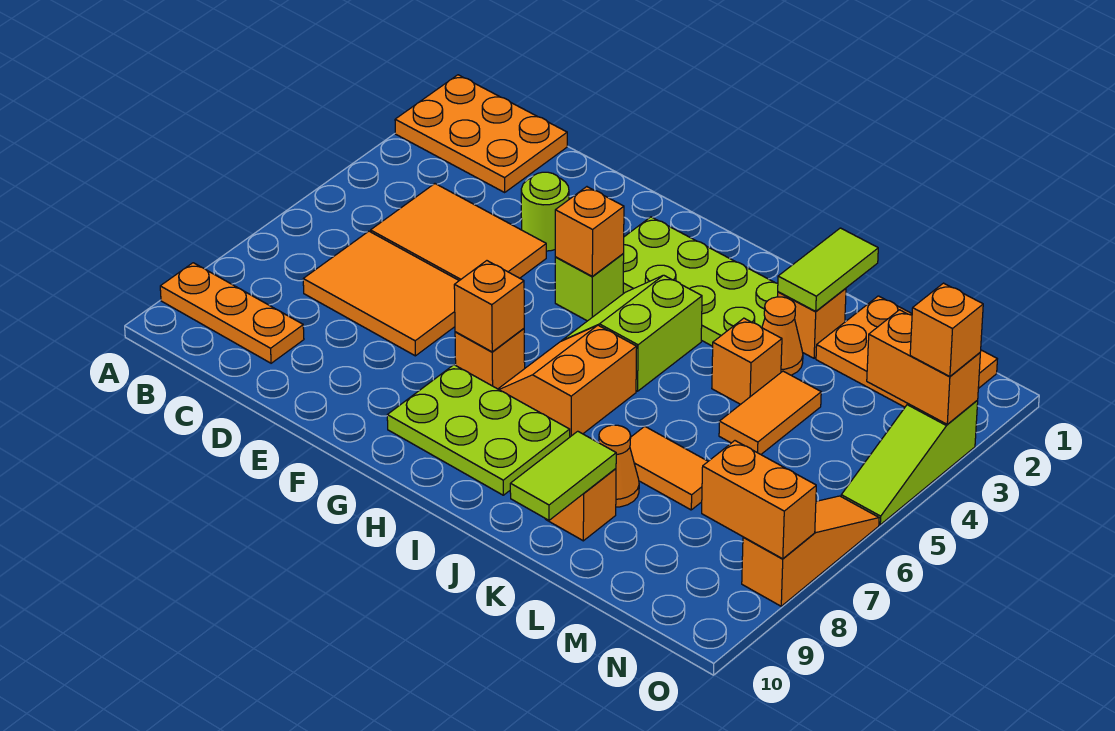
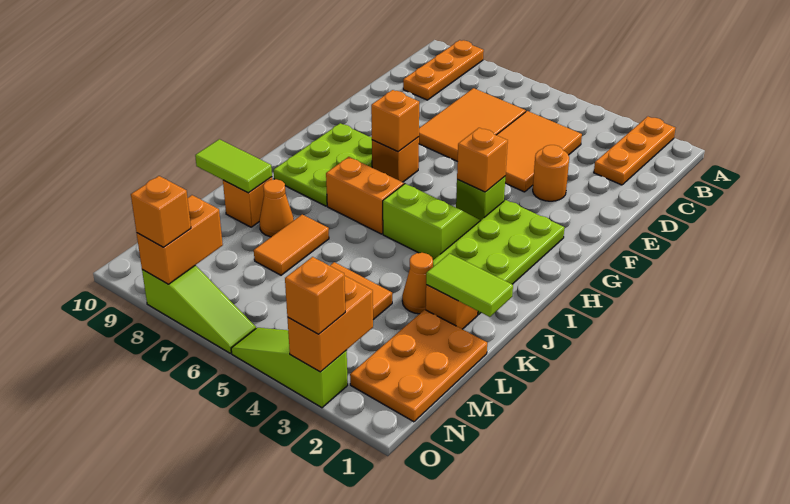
orange plate A1:C2 level 1 -> orange plate A2:C2 level 1
lime round brick E3 level 1 -> orange round brick E3 level 1
orange brick K4 level 1 -> orange brick O8 level 3
orange slope O6:O8 level 1 top 8 -> lime slope O6:O8 level 1 top 8

